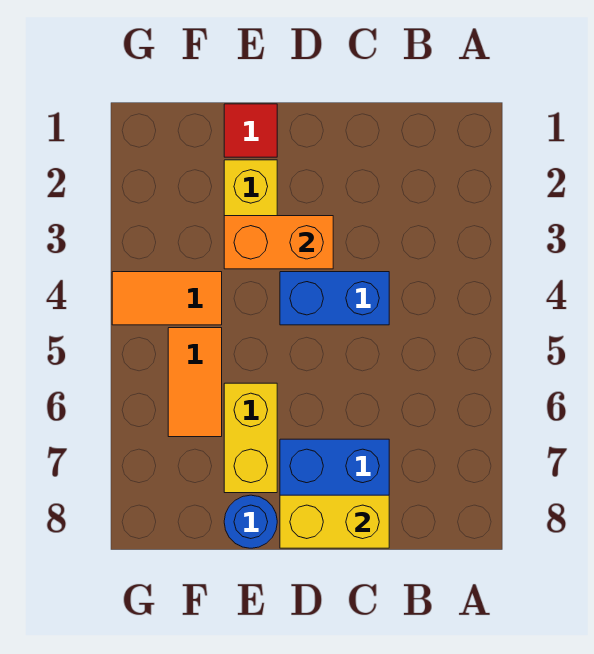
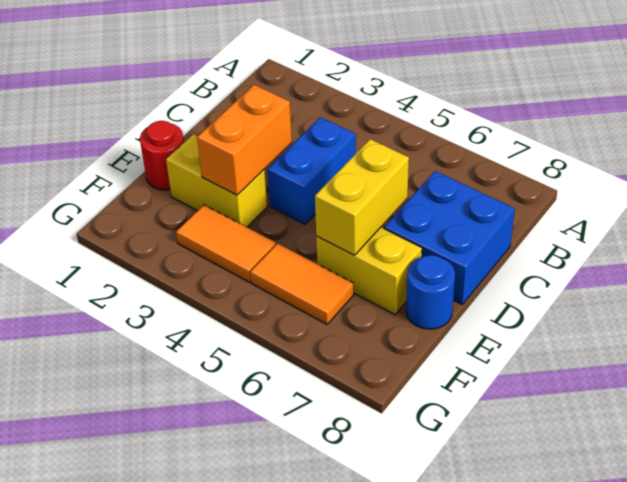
yellow brick C8:D8 level 2 -> yellow brick D6:E6 level 2
red tile E1 level 1 -> red round brick E1 level 1
orange tile F4:G4 level 1 -> orange tile F3:F4 level 1

